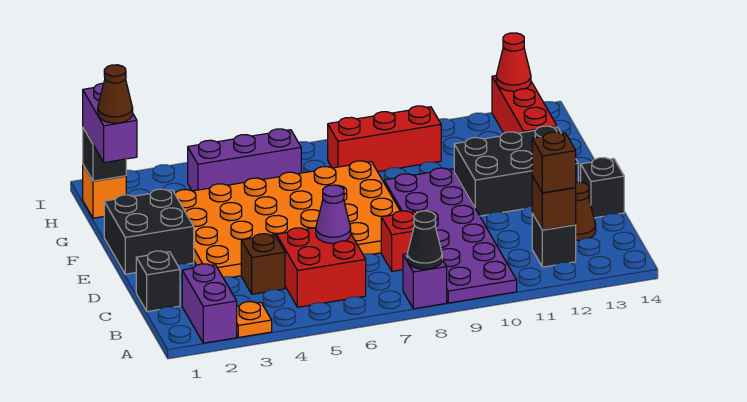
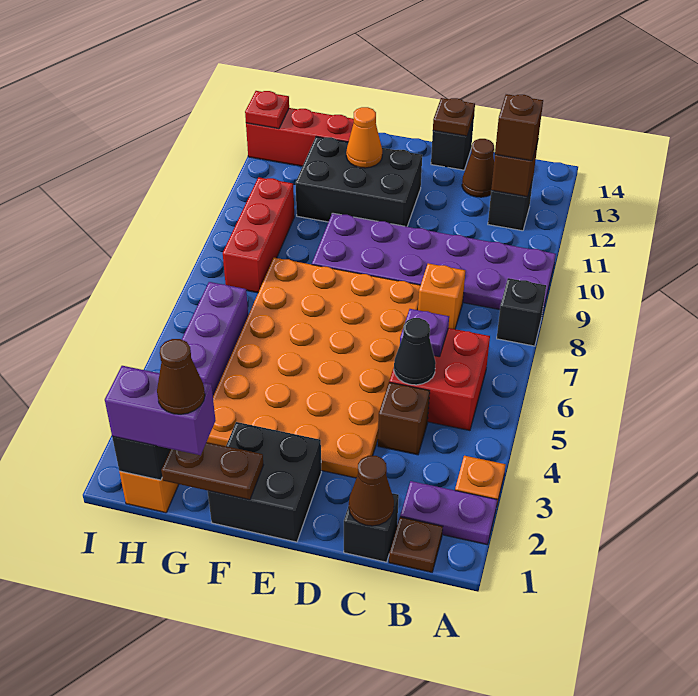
purple brick A2:B2 level 1 -> purple plate A2:B2 level 1
purple brick A8 level 1 -> black brick A8 level 1
black cone A8 level 2 -> black cone C5 level 2
none -> brown plate B1 level 1
none -> brown cone C1 level 2
purple cone C6 level 2 -> purple plate C6 level 2
red brick C8 level 1 -> orange brick C8 level 1
none -> brown plate D14 level 2
black brick E11:F13 level 1 -> black brick E11:G12 level 1
none -> brown plate F1:G1 level 2
none -> orange cone F12 level 2
red cone I13 level 2 -> red plate I13 level 2

